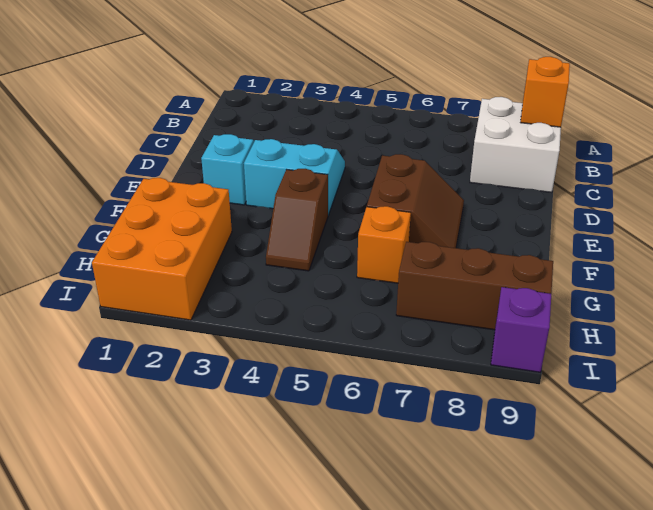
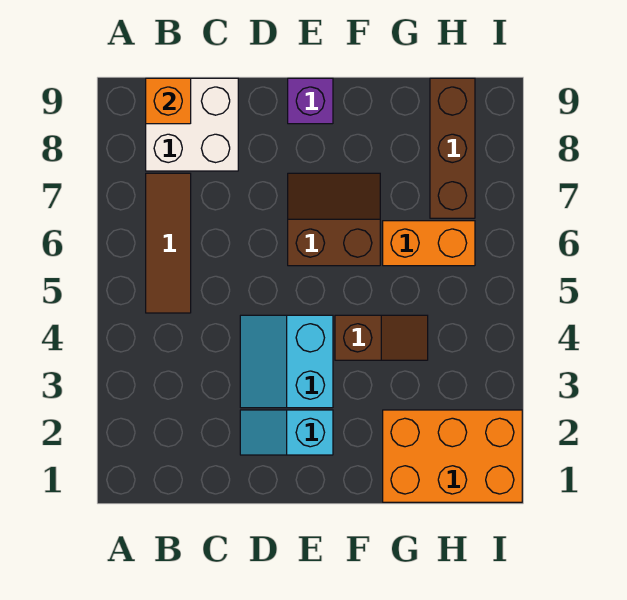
none -> brown tile B5:B7 level 1
orange brick G6 level 1 -> orange brick G6:H6 level 1
purple brick I9 level 1 -> purple brick E9 level 1

